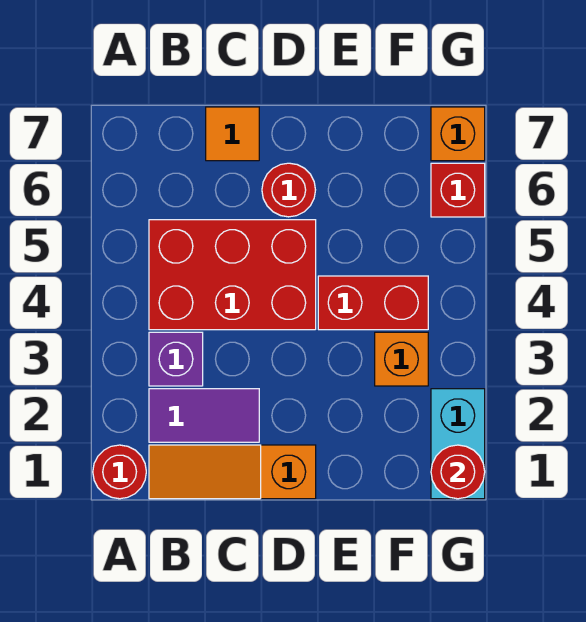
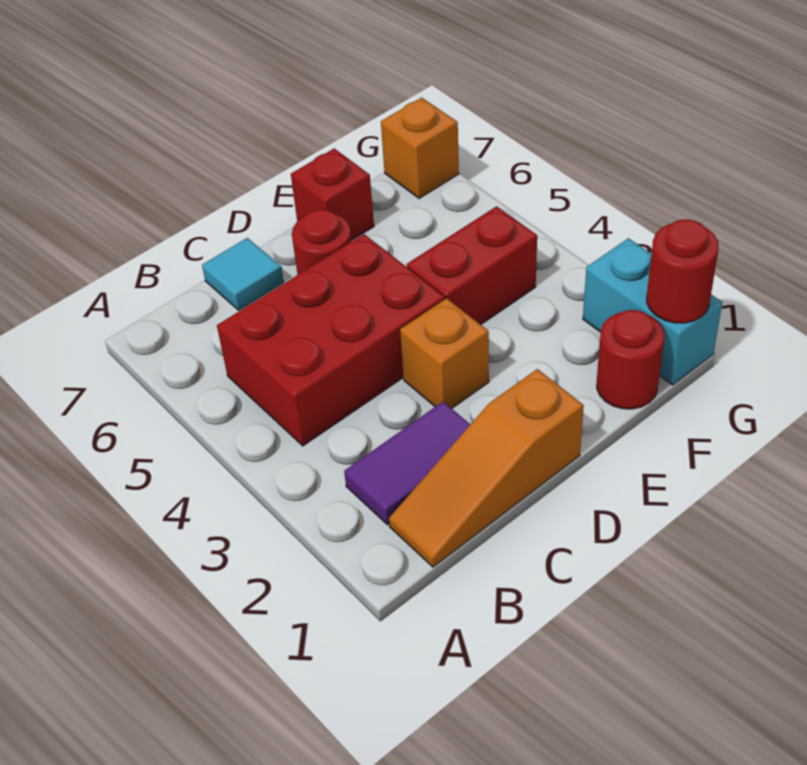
red round brick A1 level 1 -> red round brick F1 level 1
purple brick B3 level 1 -> none
orange tile C7 level 1 -> cyan tile C7 level 1
orange brick F3 level 1 -> orange brick D3 level 1
red brick G6 level 1 -> red brick E7 level 1

